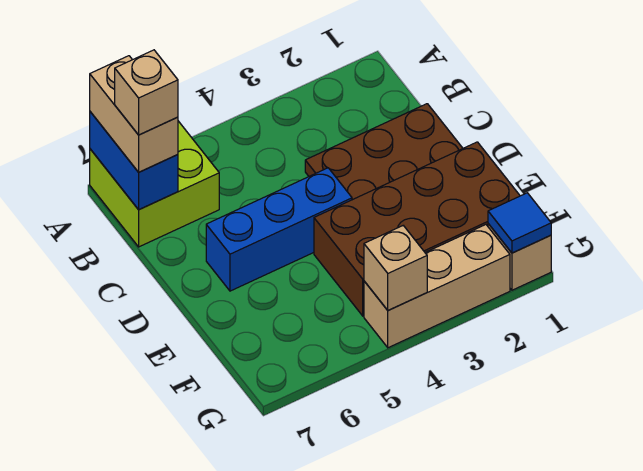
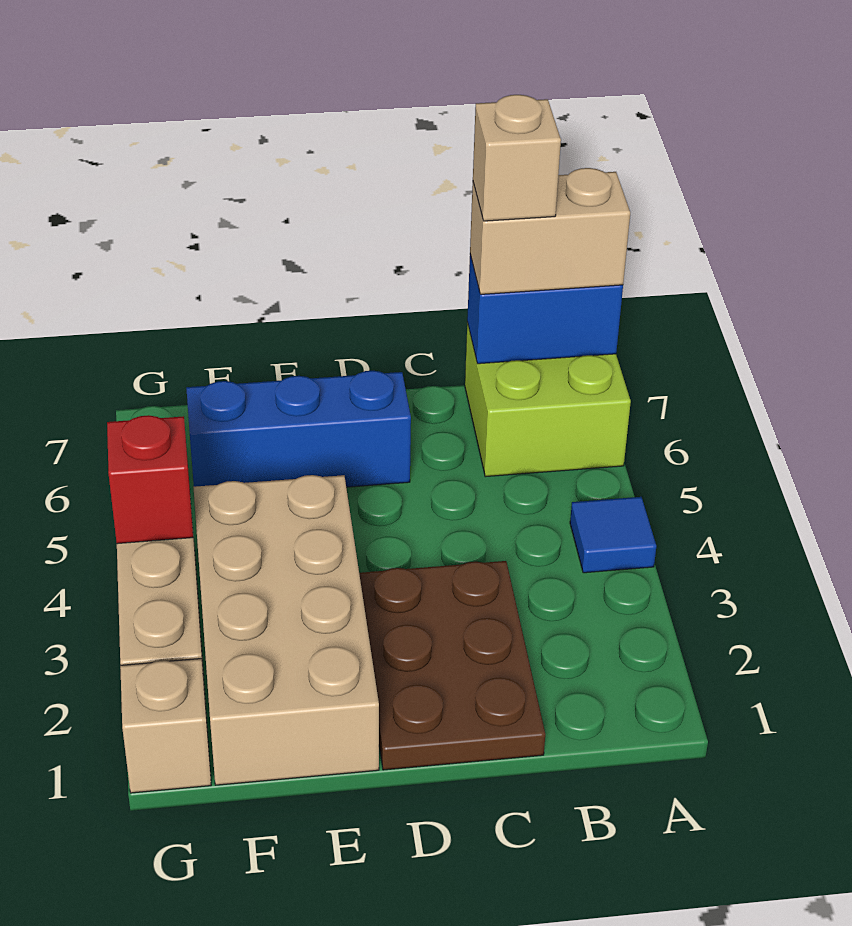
blue brick D4:D6 level 1 -> blue brick D6:F6 level 1
brown brick E1:F4 level 1 -> tan brick E1:F4 level 1
blue tile G1 level 2 -> blue tile A4 level 1
tan brick G4 level 2 -> red brick G4 level 2

